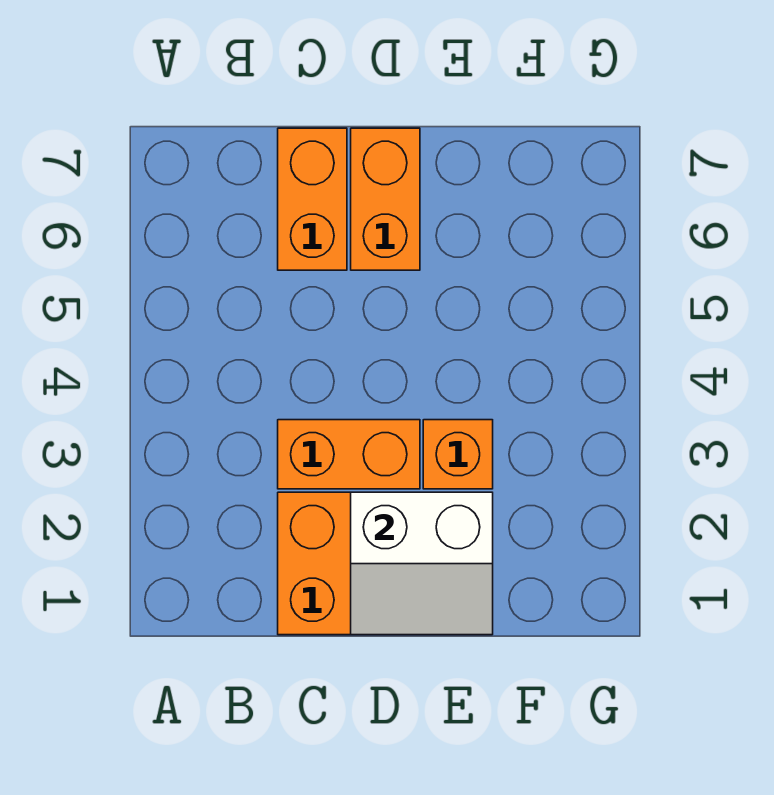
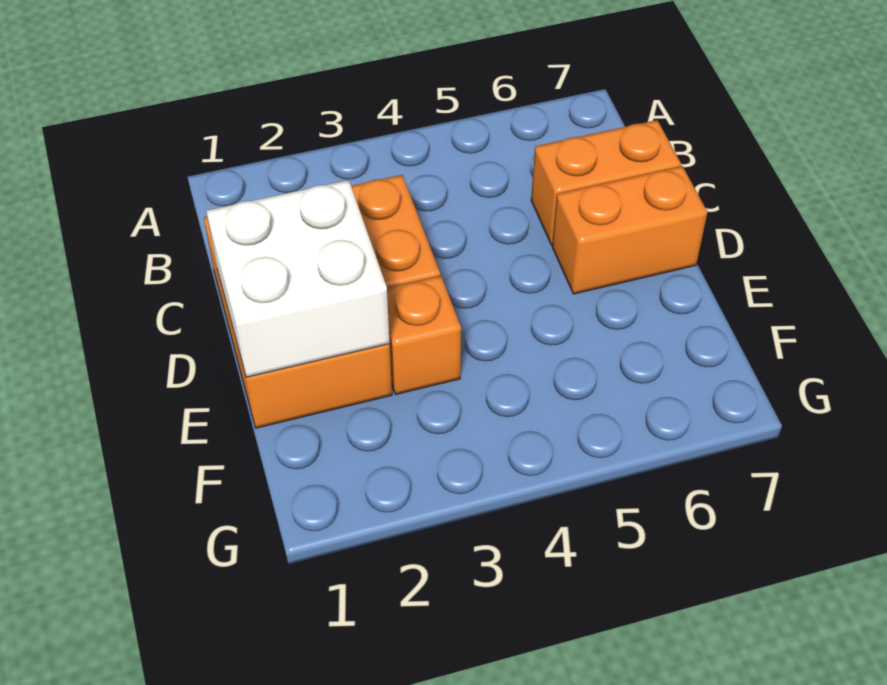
white slope D1:E2 level 2 top 2 -> white brick D1:E2 level 2

